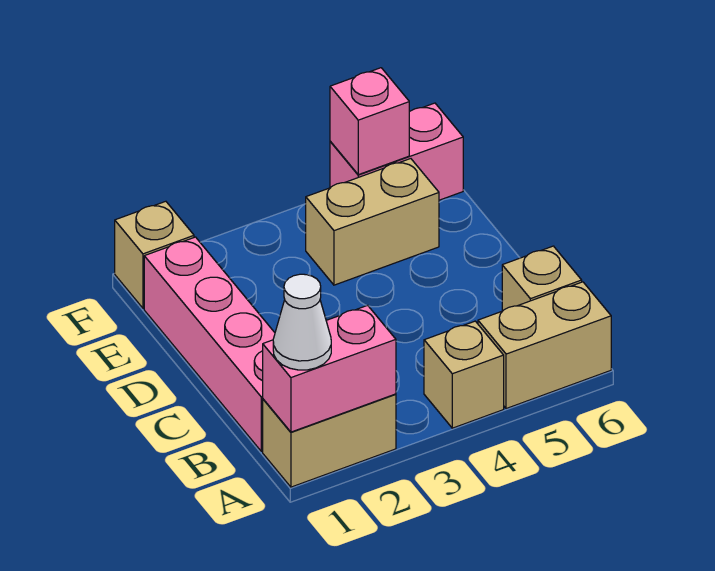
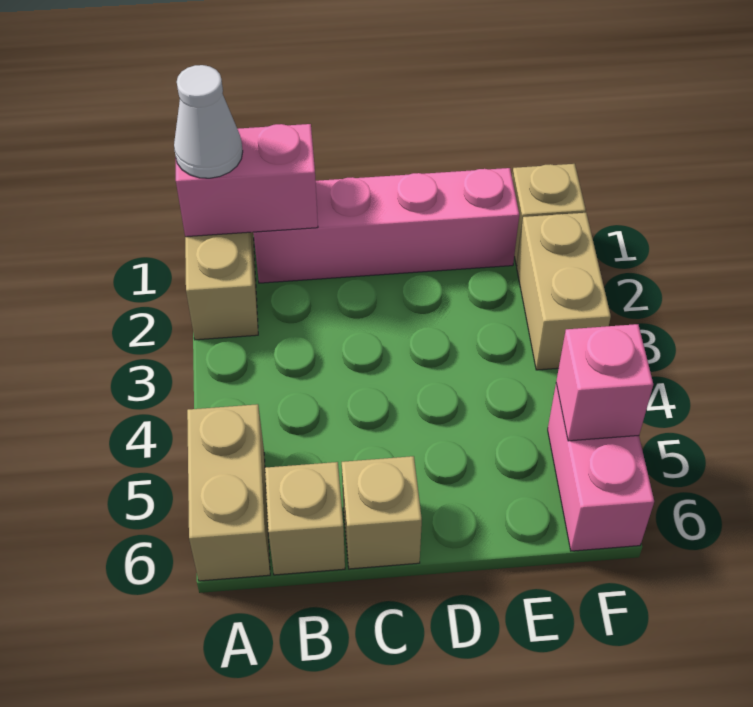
pink brick A1:A2 level 2 -> pink brick A1:B1 level 2
tan brick A4 level 1 -> tan brick C6 level 1
tan brick E4:E5 level 1 -> tan brick F2:F3 level 1

